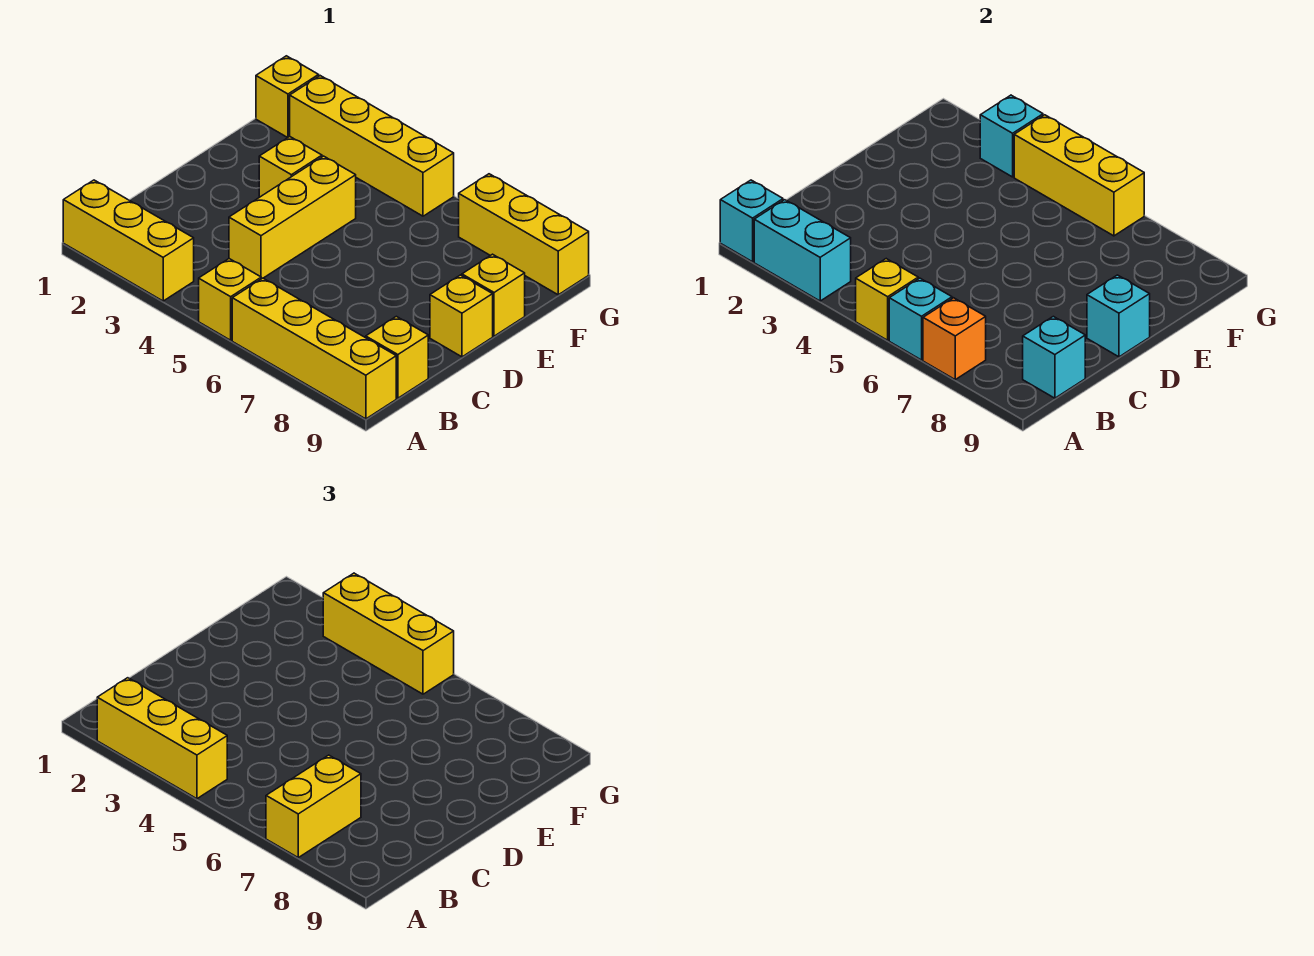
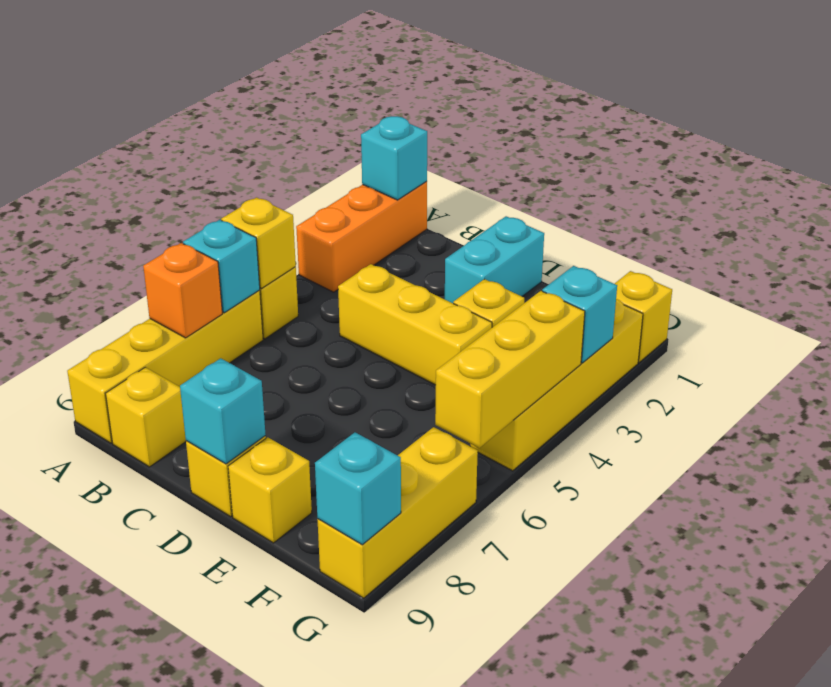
yellow brick A1:A3 level 1 -> orange brick A1:A3 level 1
cyan brick A2:A3 level 2 -> cyan brick D1:D2 level 1
yellow brick A2:A4 level 3 -> none
yellow brick A7:B7 level 3 -> none
cyan brick B9 level 2 -> cyan brick G9 level 2
yellow brick G3:G5 level 3 -> none

